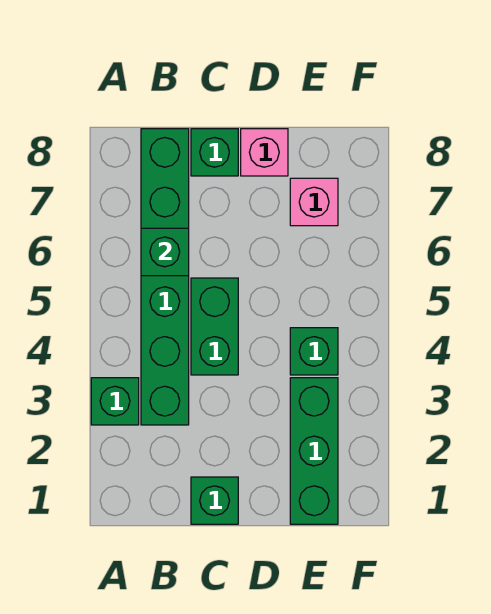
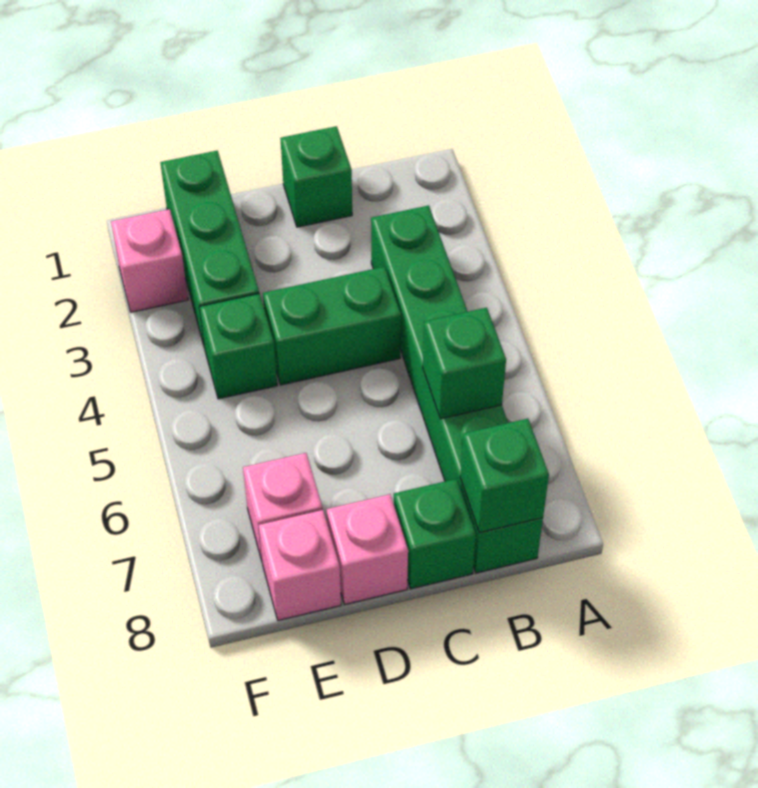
green brick A3 level 1 -> green brick B8 level 2
green brick C4:C5 level 1 -> green brick C4:D4 level 1
none -> pink brick E8 level 1
none -> pink brick F2 level 1

